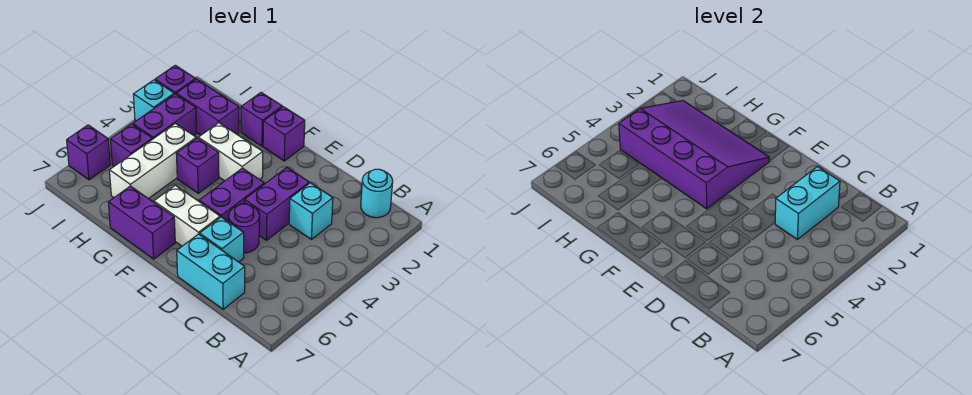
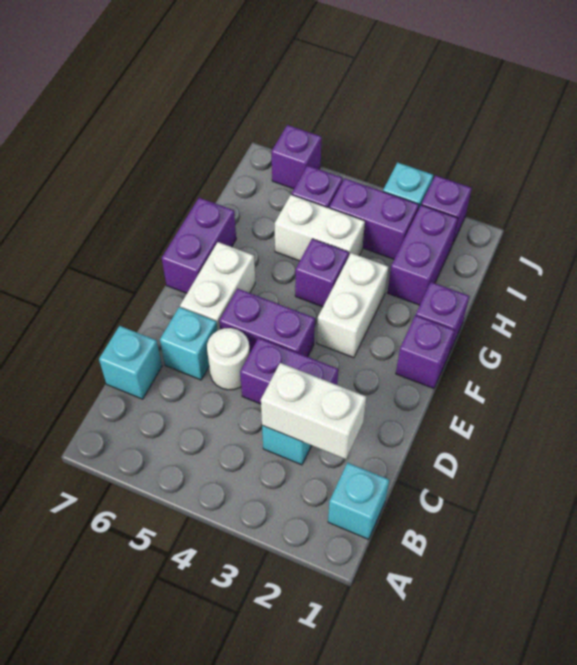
cyan round brick B1 level 1 -> cyan brick B1 level 1
cyan brick C2:C3 level 2 -> white brick C2:C3 level 2
cyan brick C7:D7 level 1 -> cyan brick C7 level 1
purple round brick D5 level 1 -> white round brick D5 level 1
purple slope F2:I4 level 2 top 4 -> none
white brick H4:H6 level 1 -> white brick H4:H5 level 1

